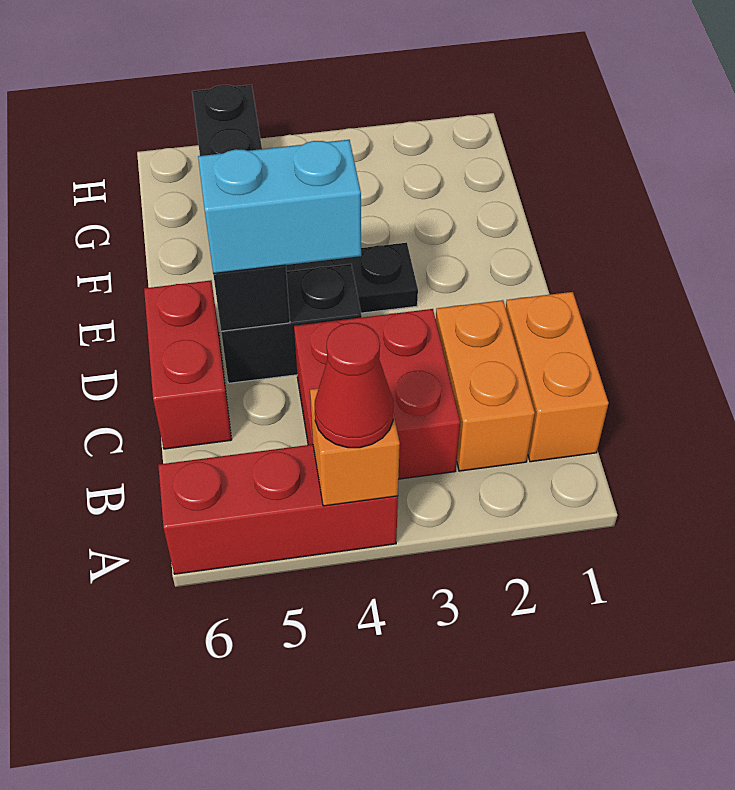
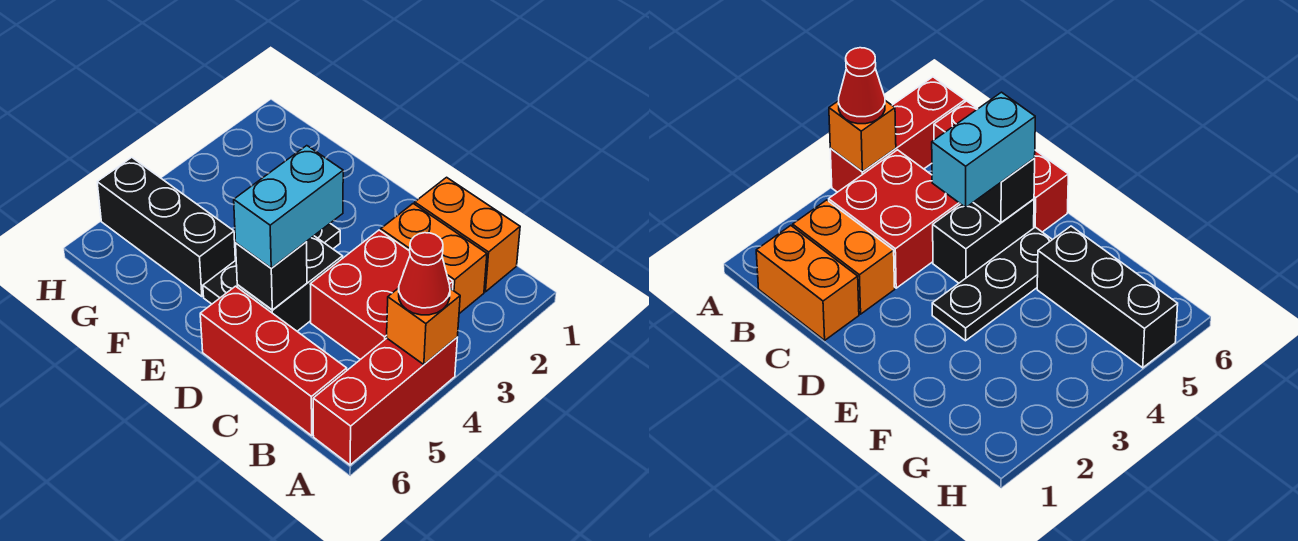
red brick C6:D6 level 1 -> red brick B6:D6 level 1

